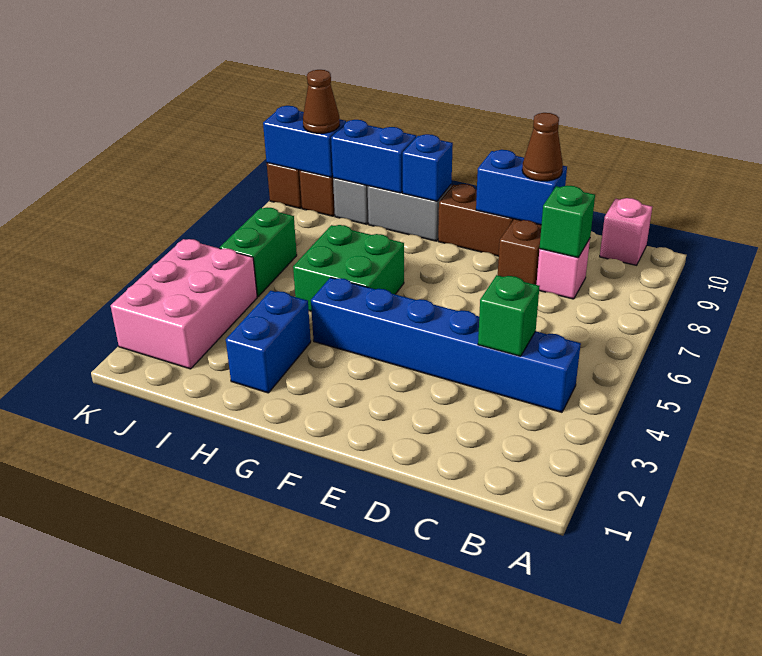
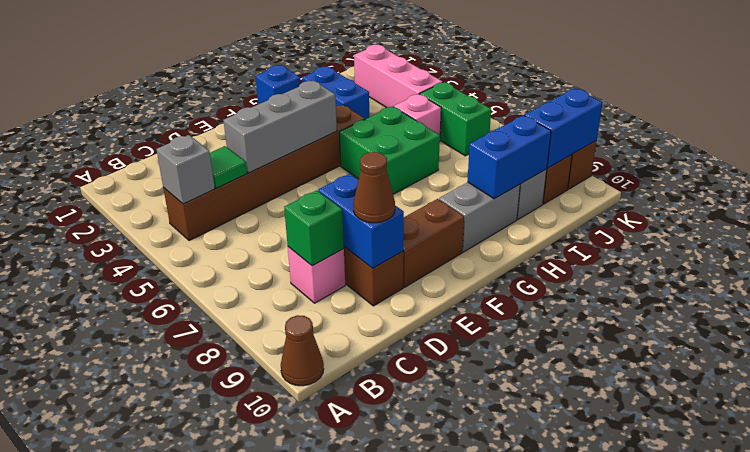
blue brick B4:G4 level 1 -> brown brick B4:G4 level 1
none -> grey brick B4 level 2
pink brick B10 level 1 -> pink brick I5 level 1
green brick C4 level 2 -> green tile C4 level 2
none -> grey brick D4:F4 level 2
blue brick D9:E9 level 2 -> blue brick D8:D9 level 2
blue brick G9 level 2 -> blue brick G1 level 1
pink brick J2:K4 level 1 -> pink brick J2:J4 level 1
brown cone J9 level 3 -> brown cone A10 level 1

